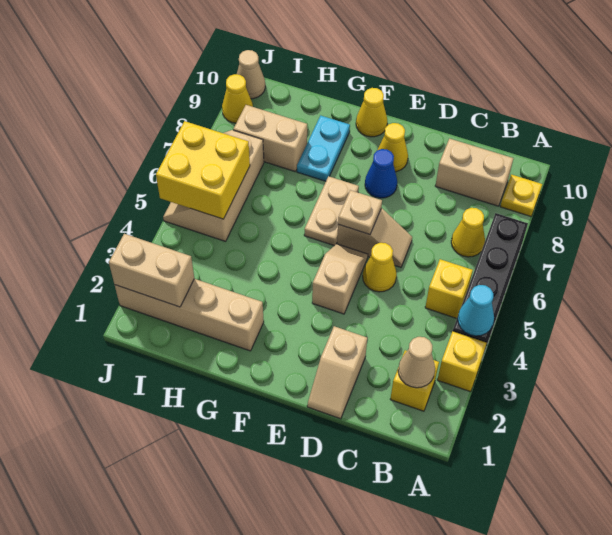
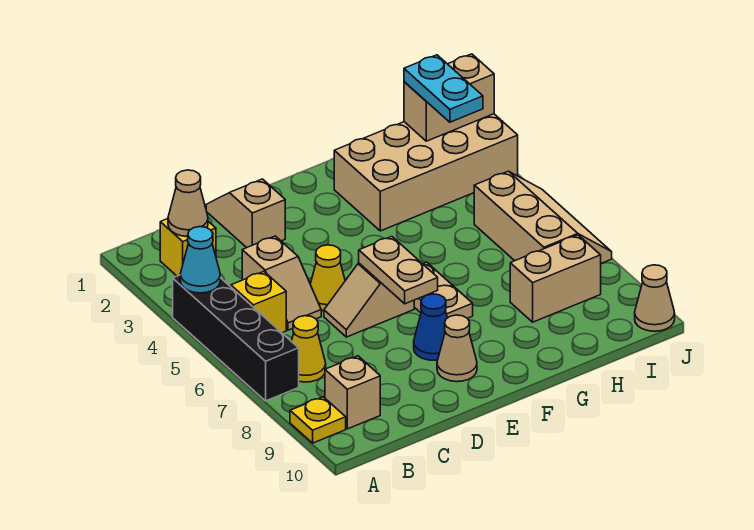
yellow brick A3 level 1 -> none
tan brick B9:C9 level 1 -> tan brick B9 level 1
tan slope E4:E5 level 1 top 4 -> tan slope C4:C5 level 1 top 4
tan plate E6 level 2 -> tan plate E6:E7 level 2
yellow cone E9 level 1 -> tan cone E9 level 1
yellow cone F10 level 1 -> none
tan brick G2:J2 level 1 -> tan brick G2:J3 level 1
cyan plate G8:G9 level 1 -> cyan plate I2:I3 level 3
yellow brick I5:J6 level 2 -> none
yellow cone J9 level 1 -> none

